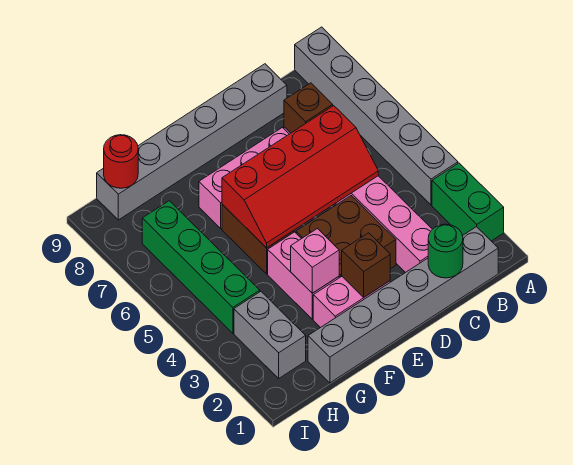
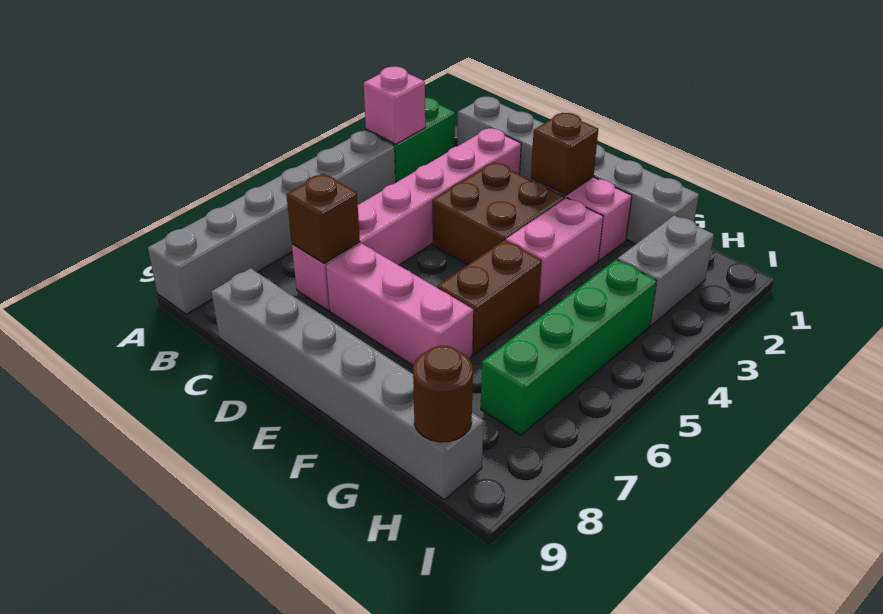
green round brick C1 level 2 -> none
red slope C5:F6 level 2 top 6 -> none
pink brick F3 level 2 -> pink brick A3 level 2
red round brick H9 level 2 -> brown round brick H9 level 2

